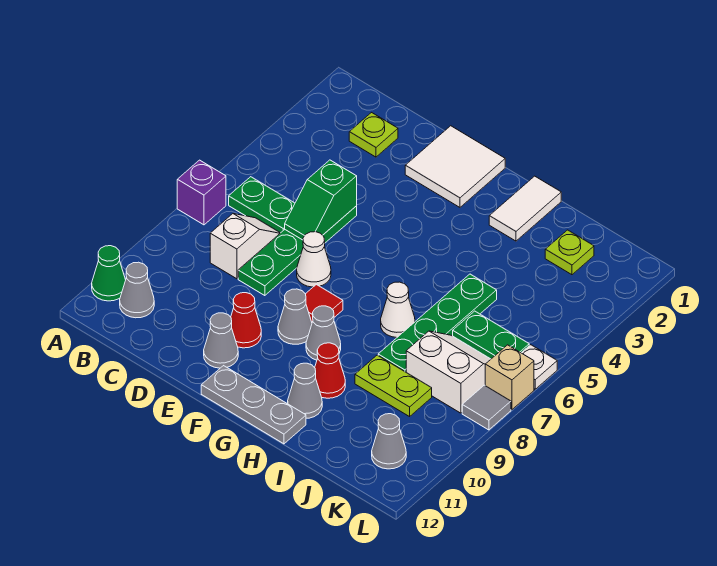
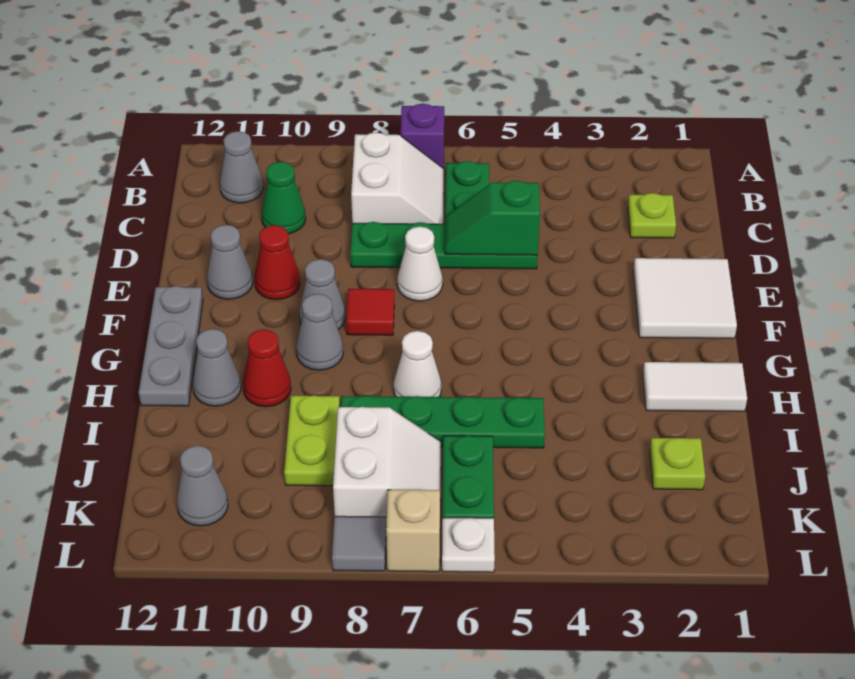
green cone A11 level 1 -> green cone C10 level 1
white slope C7:C8 level 1 top 8 -> white slope B7:C8 level 1 top 8

